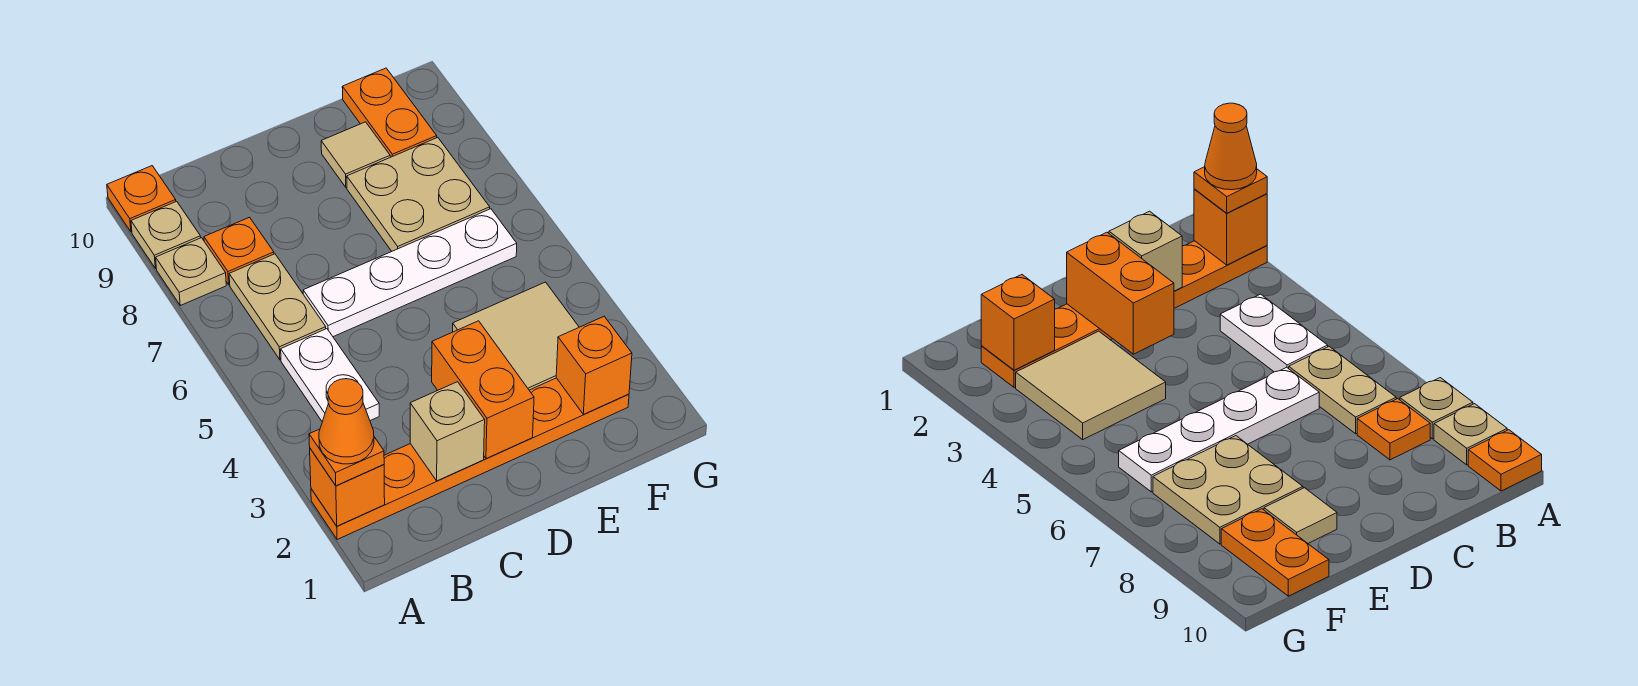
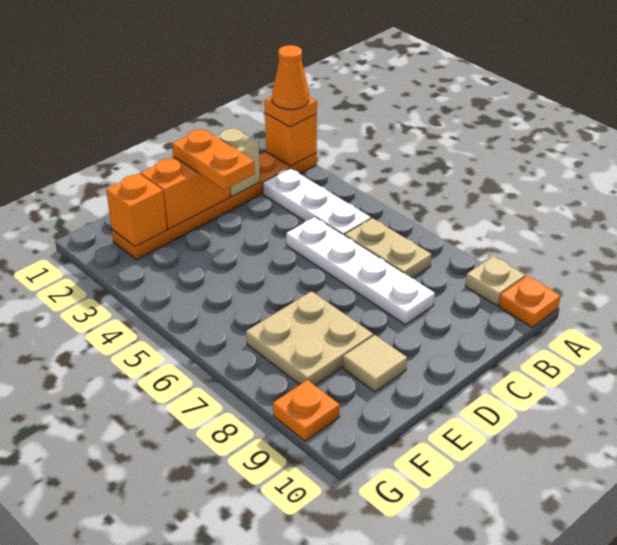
tan plate A8 level 1 -> none
white plate B4:B5 level 1 -> white plate B3:B5 level 1
orange plate B8 level 1 -> orange plate G9 level 1
white plate C6:F6 level 1 -> white plate C5:C8 level 1
orange brick D2:D3 level 2 -> orange brick D2:E2 level 2
tan tile E3:F4 level 1 -> none
orange plate F9:F10 level 1 -> orange plate D2:D3 level 3

